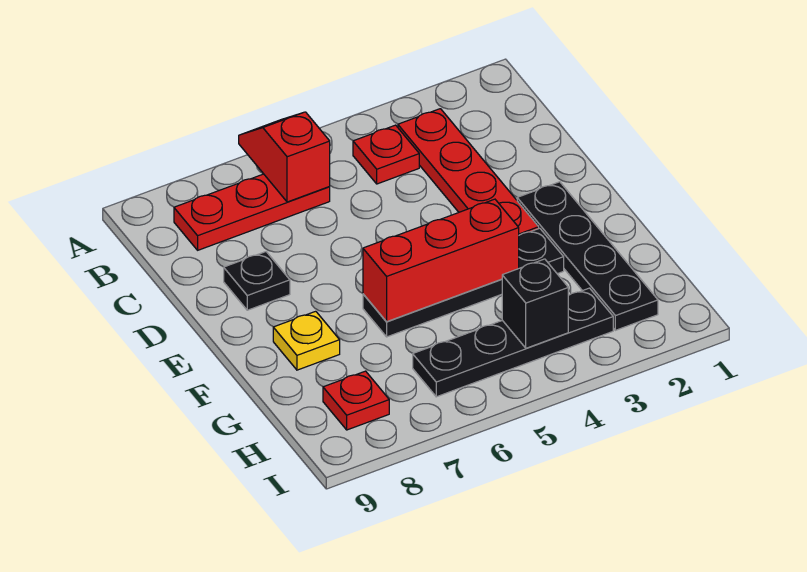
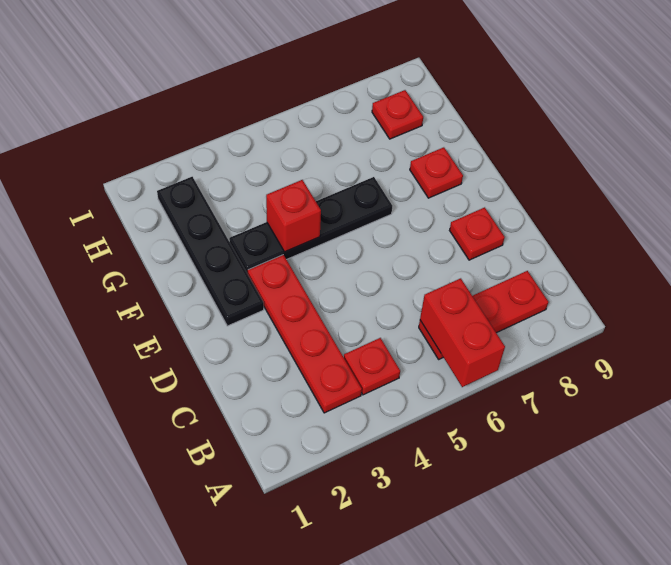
red slope A6:B6 level 2 top B -> red brick A6:B6 level 2
black plate D8 level 1 -> red plate D8 level 1
red brick F4:F6 level 2 -> red brick F4 level 2
yellow plate F8 level 1 -> red plate F8 level 1
black plate H3:H6 level 1 -> none
black brick H4 level 2 -> none

